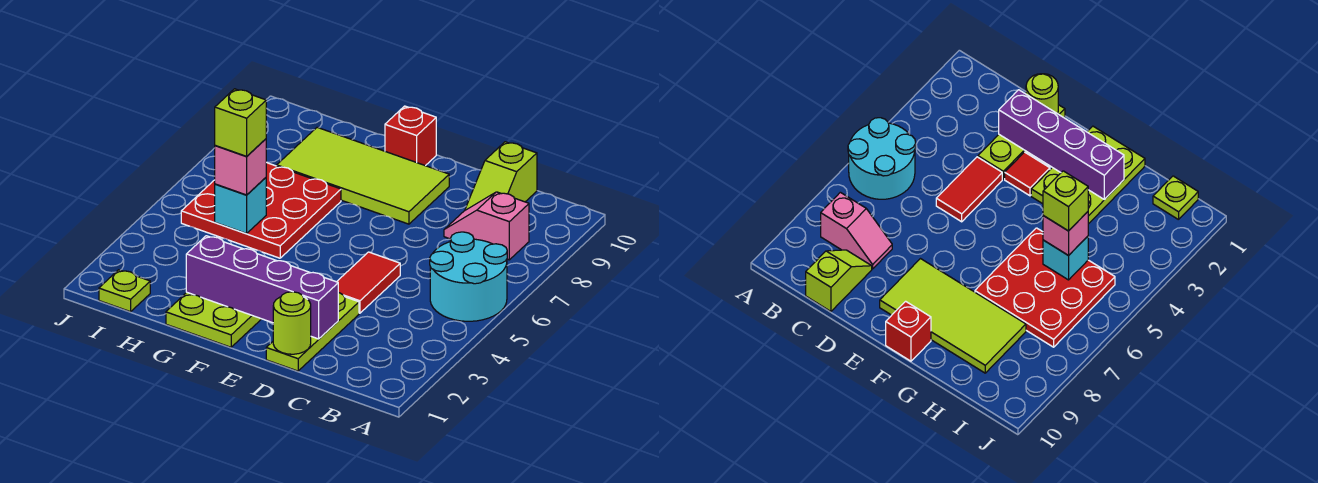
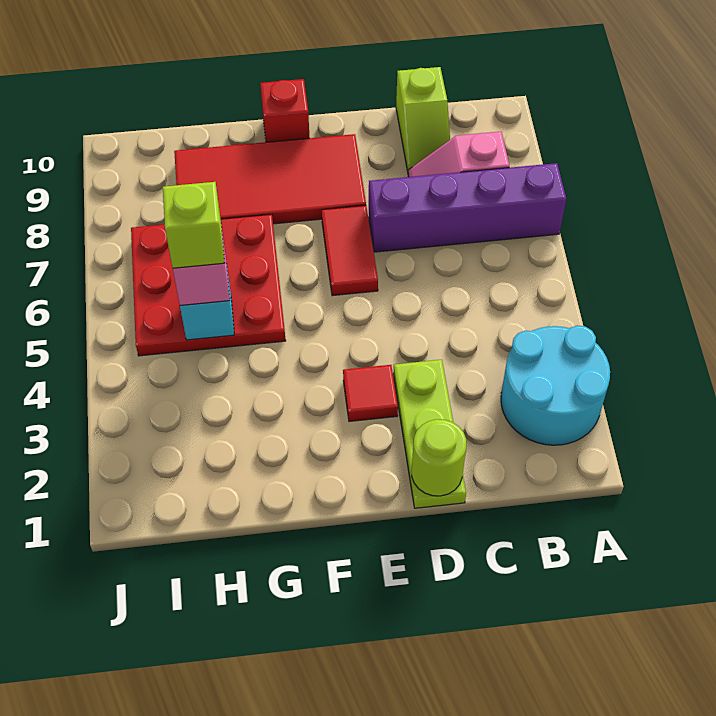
cyan round brick A5:B6 level 1 -> cyan round brick A2:B3 level 1
purple brick D2:G2 level 2 -> purple brick A7:D7 level 1
red tile D4:D5 level 1 -> red tile E6:E7 level 1
lime tile E8:H9 level 1 -> red tile E8:H9 level 1
lime plate F1:G3 level 1 -> none
lime plate I1 level 1 -> none

